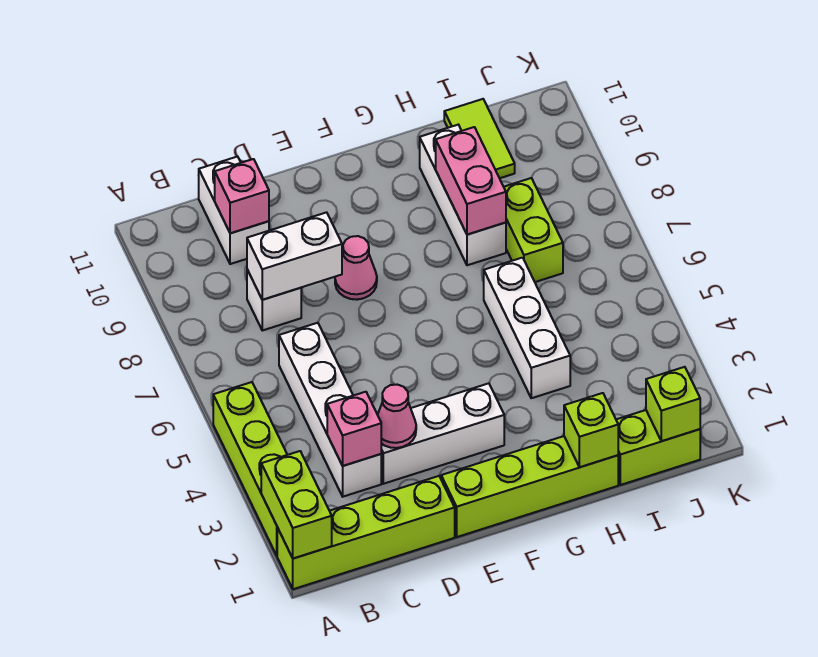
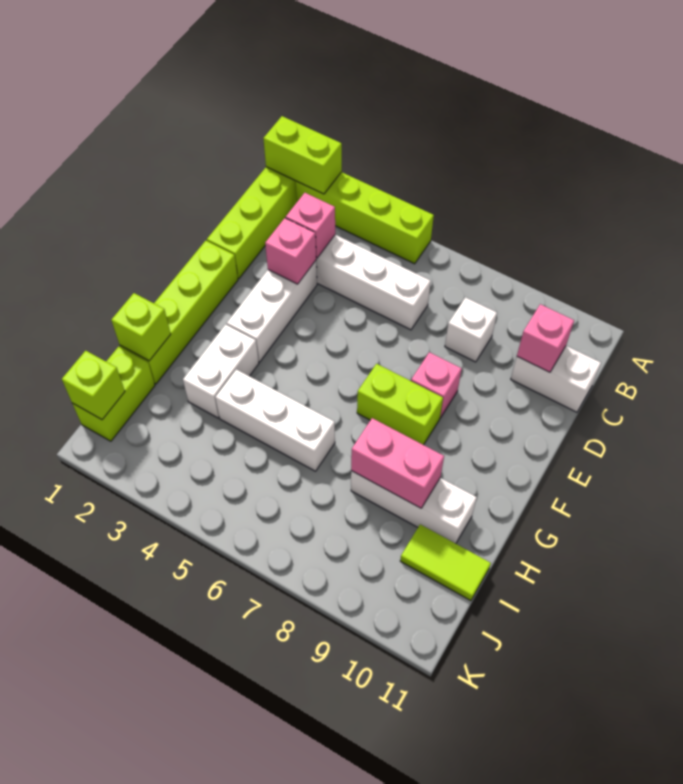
white brick C8:D8 level 2 -> white brick G3:H3 level 1
pink cone D3 level 2 -> pink brick D3 level 2
pink cone E8 level 1 -> pink brick E8 level 1
lime brick I7:I8 level 1 -> lime brick F7:F8 level 1

